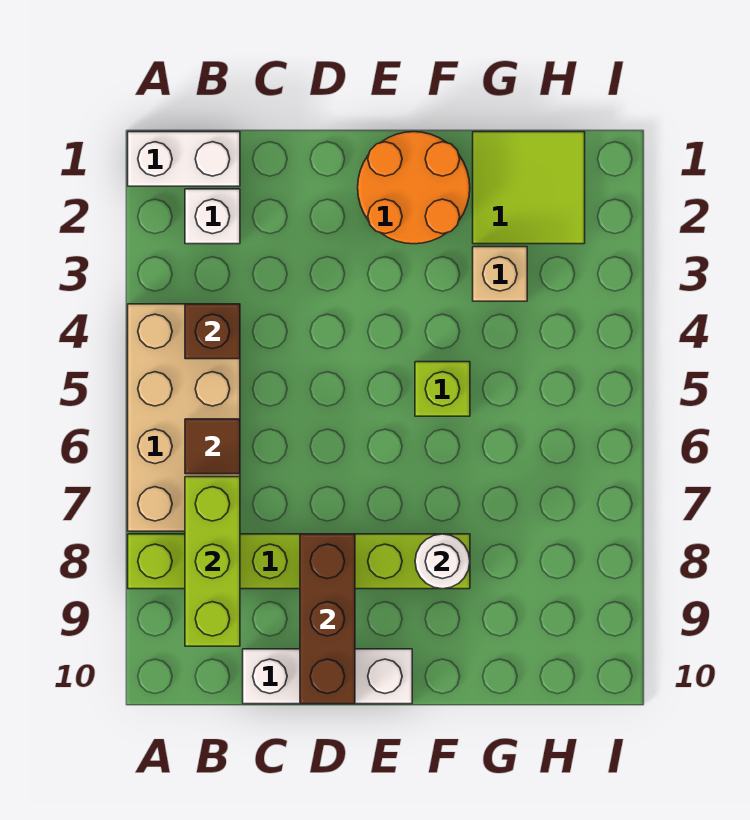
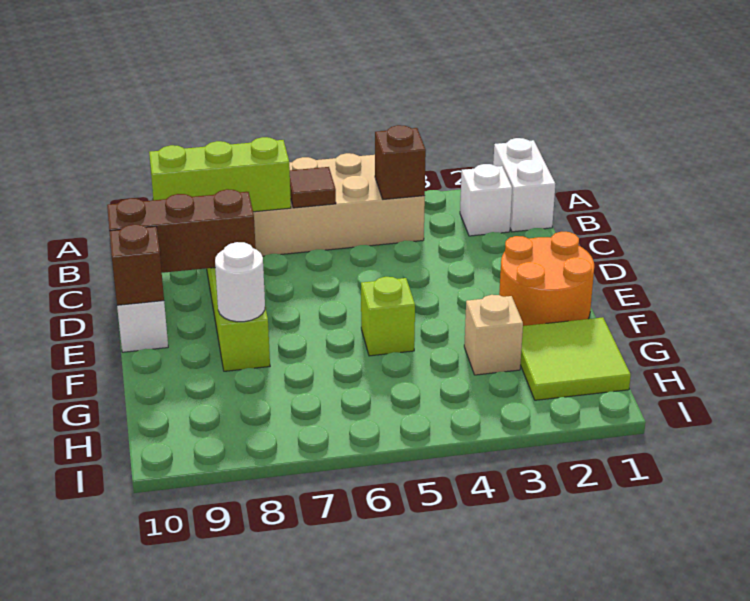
none -> brown brick E10 level 2

